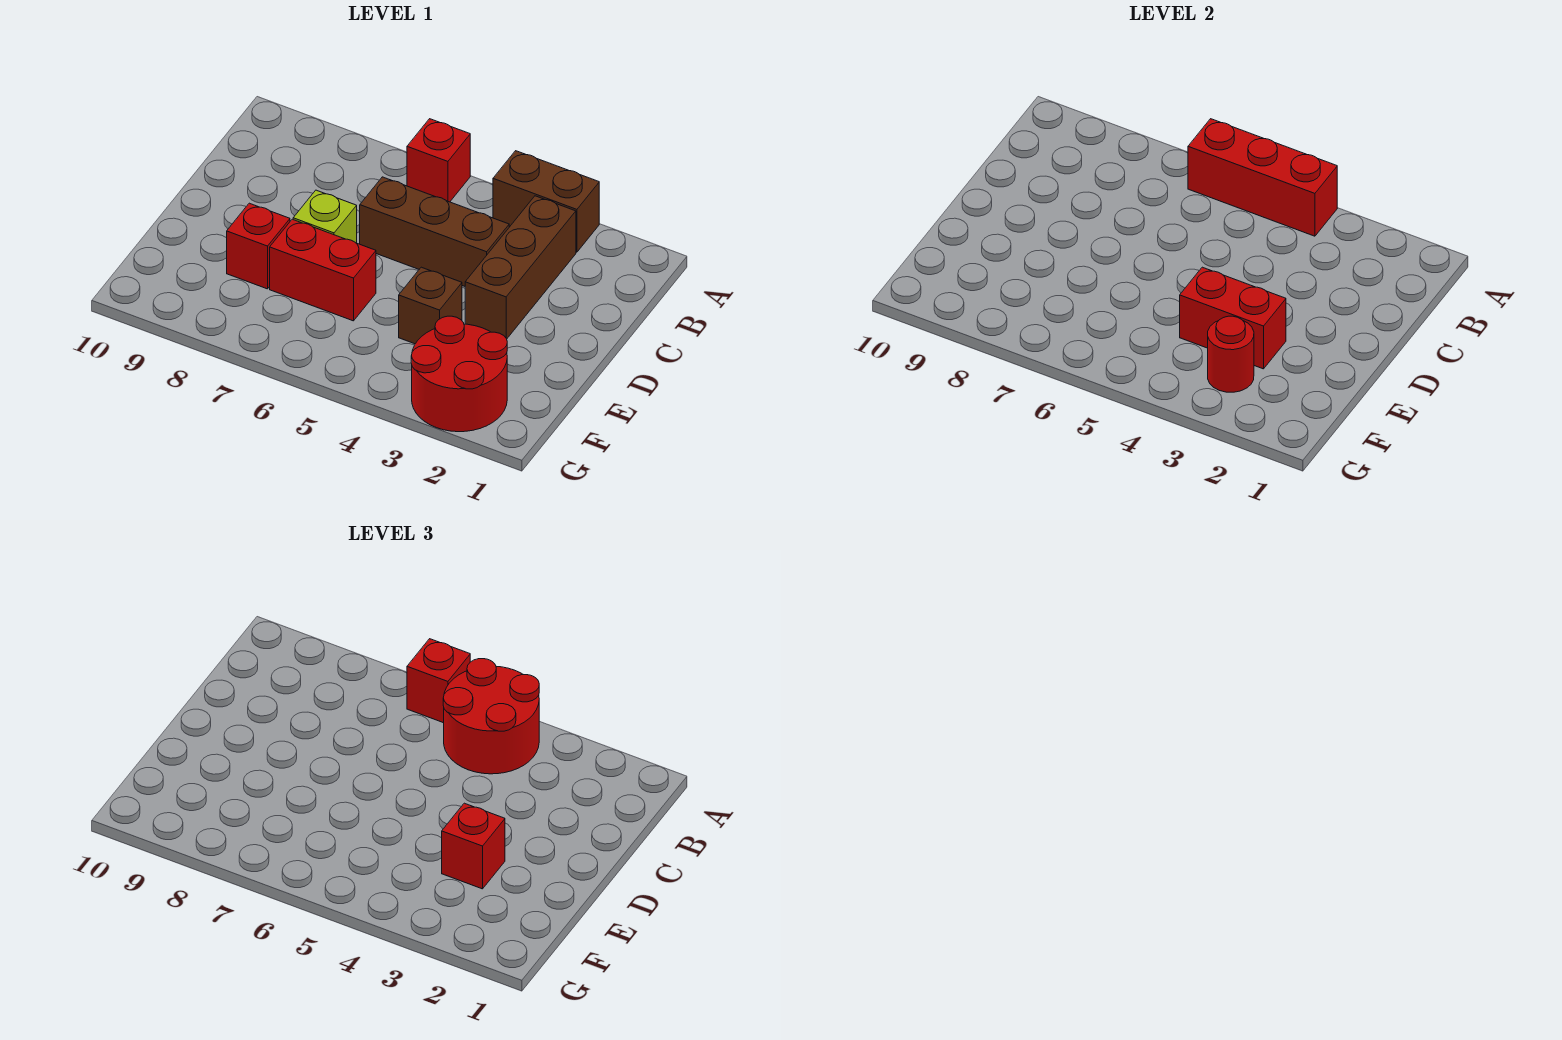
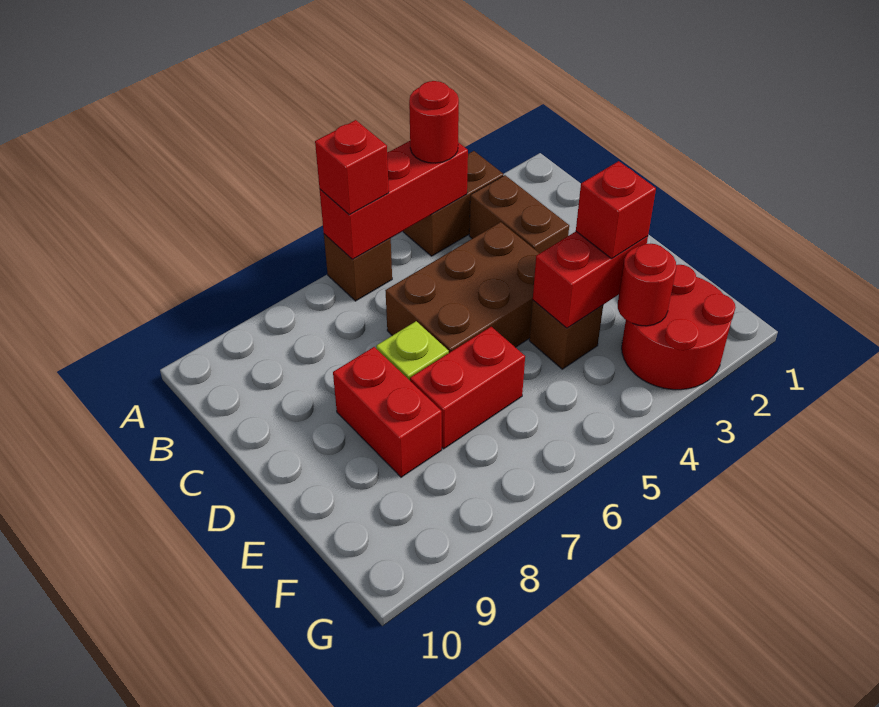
red round brick A4:B5 level 3 -> red round brick A4 level 3
red brick A6 level 1 -> brown brick A6 level 1
brown brick B3:D3 level 1 -> brown brick B3:C3 level 1
brown brick C4:C6 level 1 -> brown brick C4:D6 level 1
red brick E8 level 1 -> red brick D8:E8 level 1

